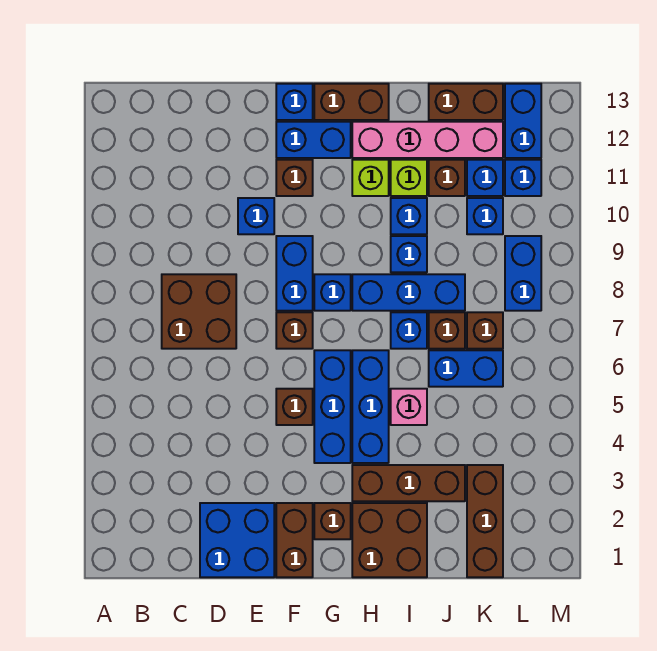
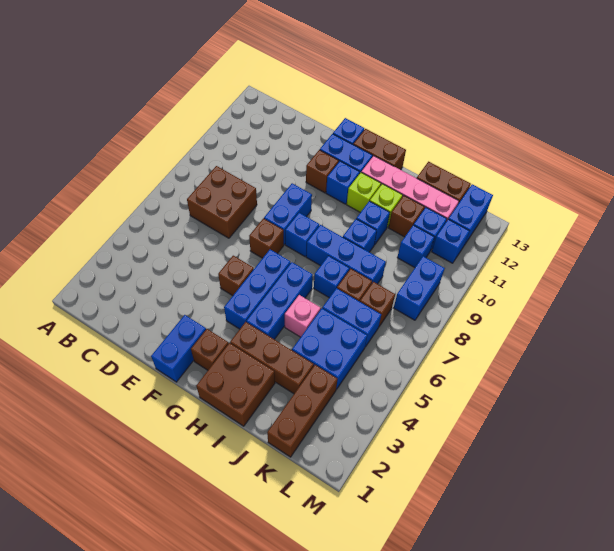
blue brick D1:E2 level 1 -> blue brick J4:K5 level 1
blue brick E10 level 1 -> blue brick G11 level 1
brown brick F1:F2 level 1 -> blue brick F1:F2 level 1

